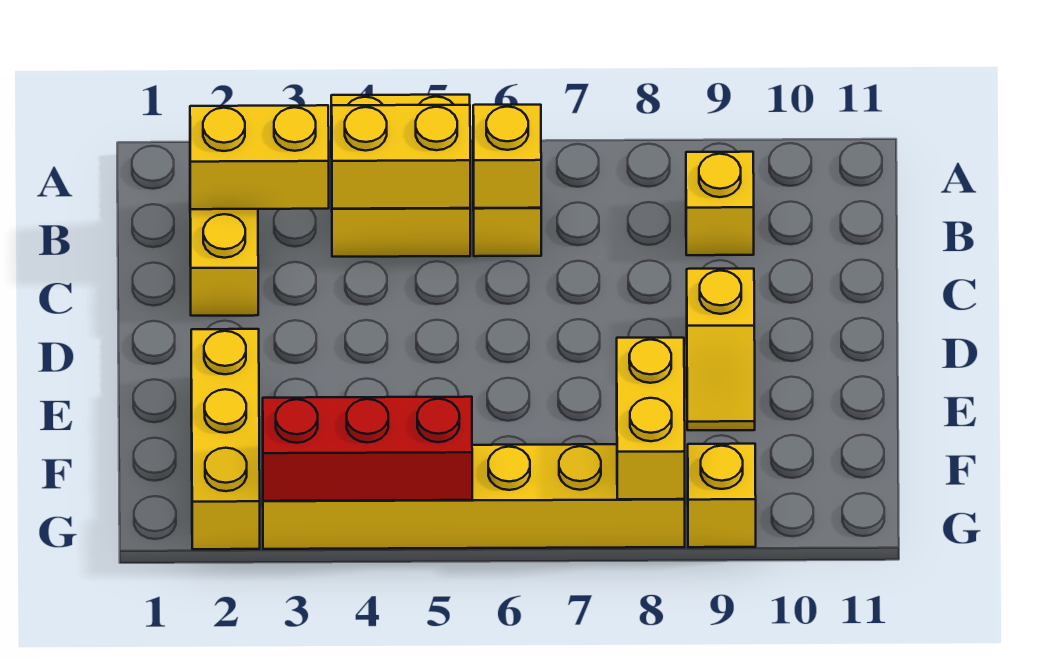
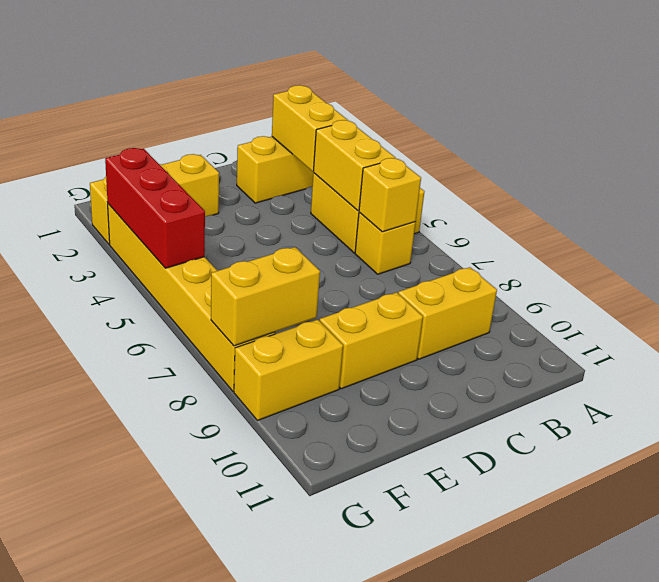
yellow brick B9 level 1 -> yellow brick B9:C9 level 1
yellow slope D9:E9 level 1 top D -> yellow brick D9:E9 level 1
yellow brick G9 level 1 -> yellow brick F9:G9 level 1

